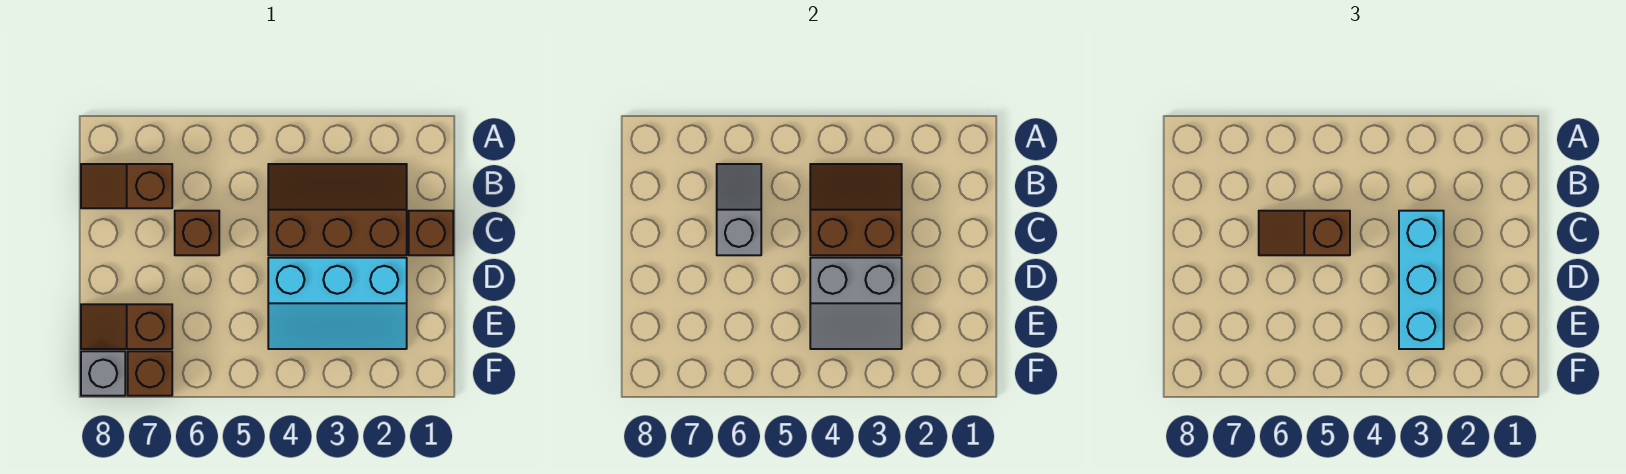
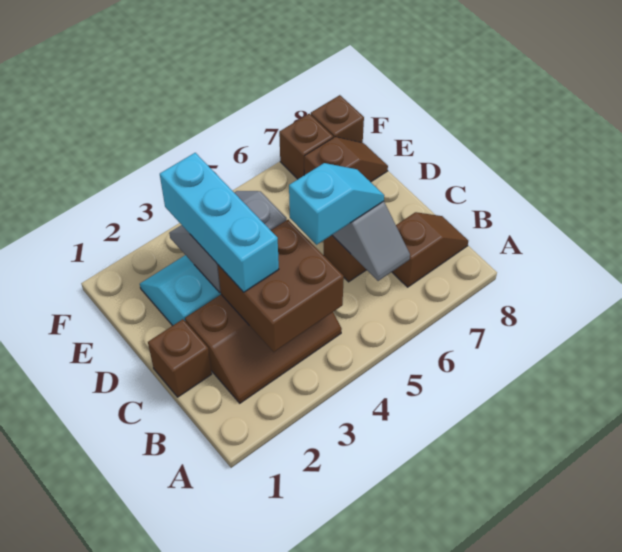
brown slope B3:C4 level 2 top C -> brown brick B3:C4 level 2
brown slope C5:C6 level 3 top 5 -> cyan slope C5:C6 level 3 top 5
grey brick F8 level 1 -> brown brick F8 level 1

